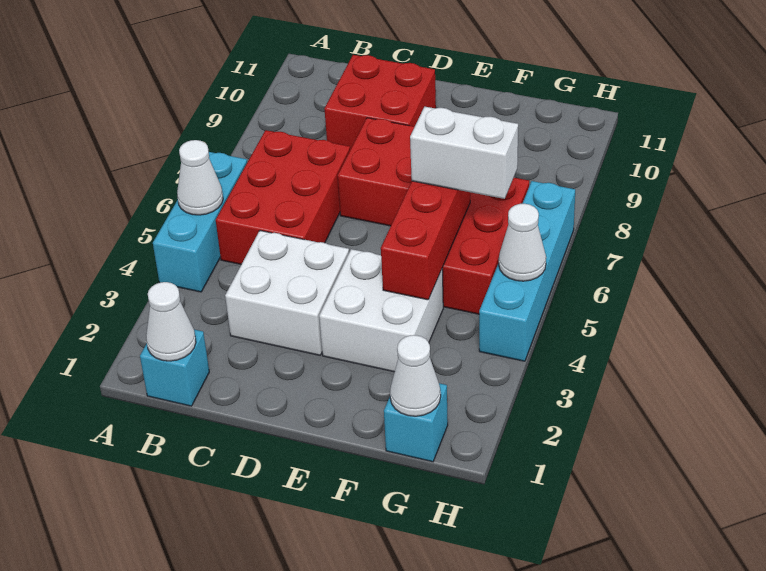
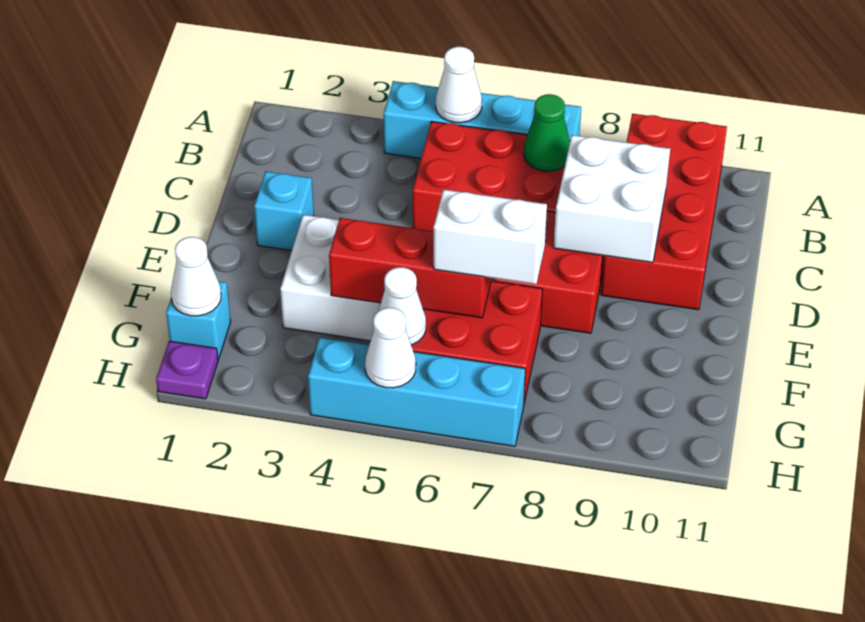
cyan brick A4:A6 level 1 -> cyan brick A4:A7 level 1
cyan brick B1 level 1 -> cyan brick D2 level 1
white cone B1 level 2 -> white cone G5 level 2
none -> green cone B7 level 2
white brick C3:D4 level 1 -> white brick C8:D9 level 2
red brick C9:D10 level 1 -> red brick A9:D10 level 1
white brick F6:G6 level 3 -> white brick F6:F7 level 3
none -> purple plate H1 level 1

